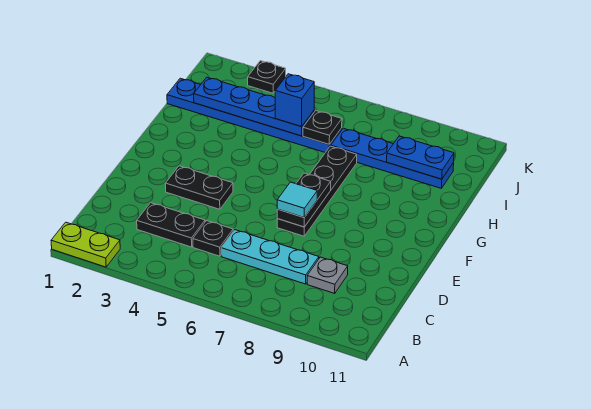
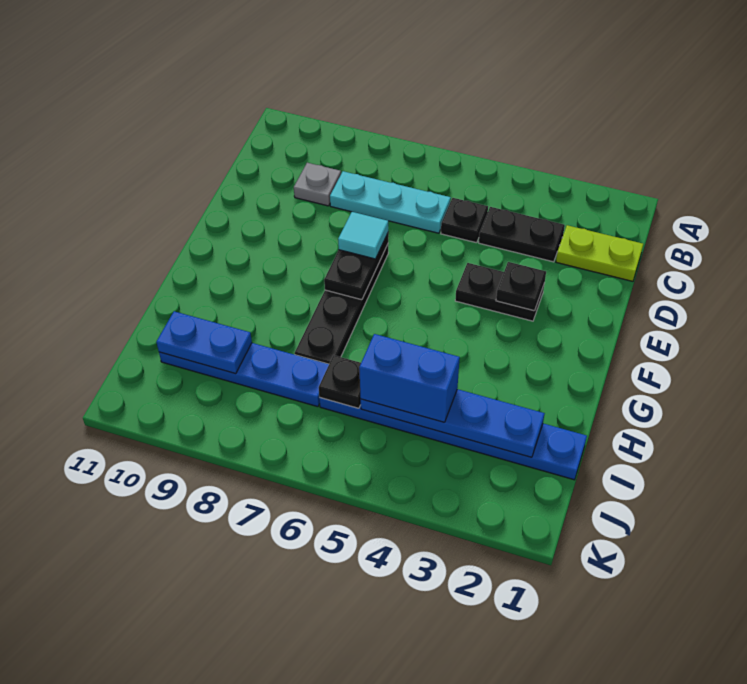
lime plate A1:A2 level 1 -> lime plate C1:C2 level 1
blue brick I5 level 3 -> blue brick I4:I5 level 3
black plate K3 level 1 -> black plate E3 level 2

